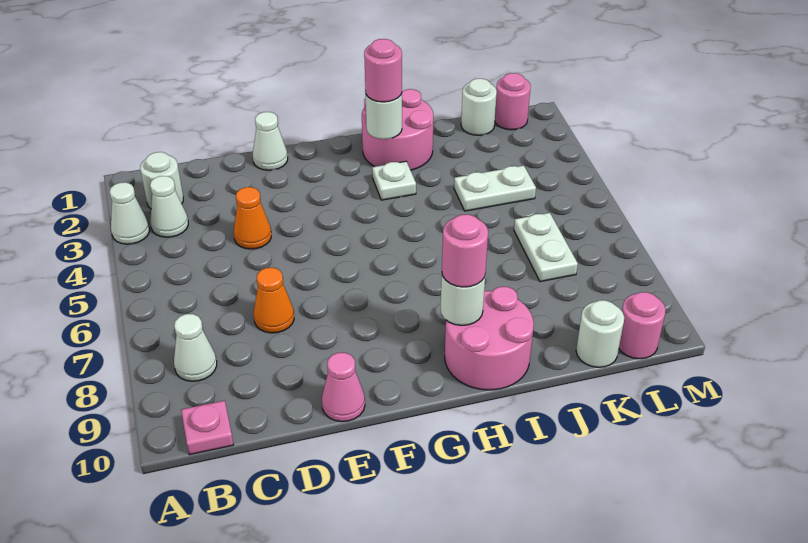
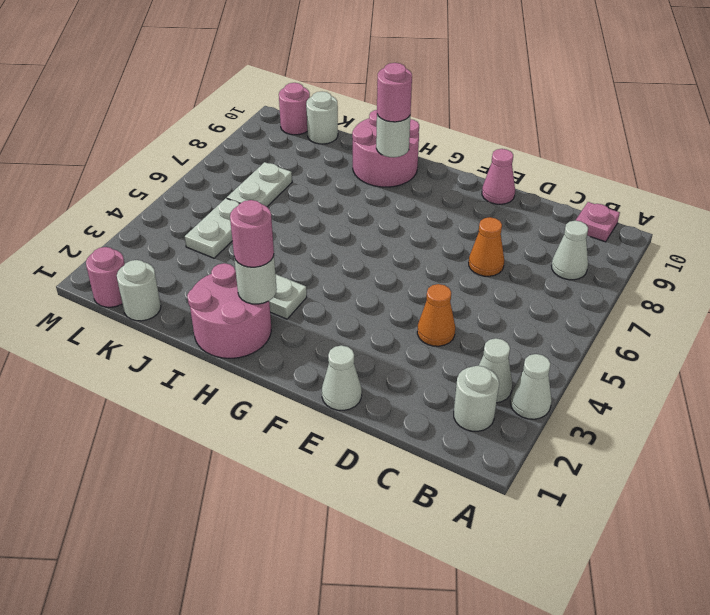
white plate J4:K4 level 1 -> white plate K4:K5 level 1

